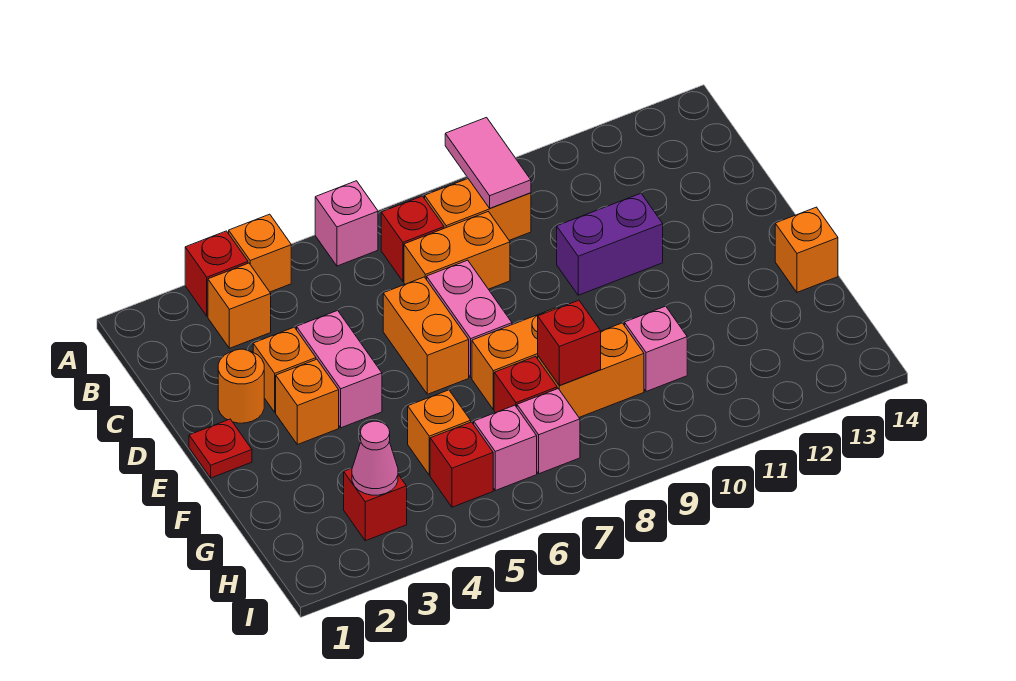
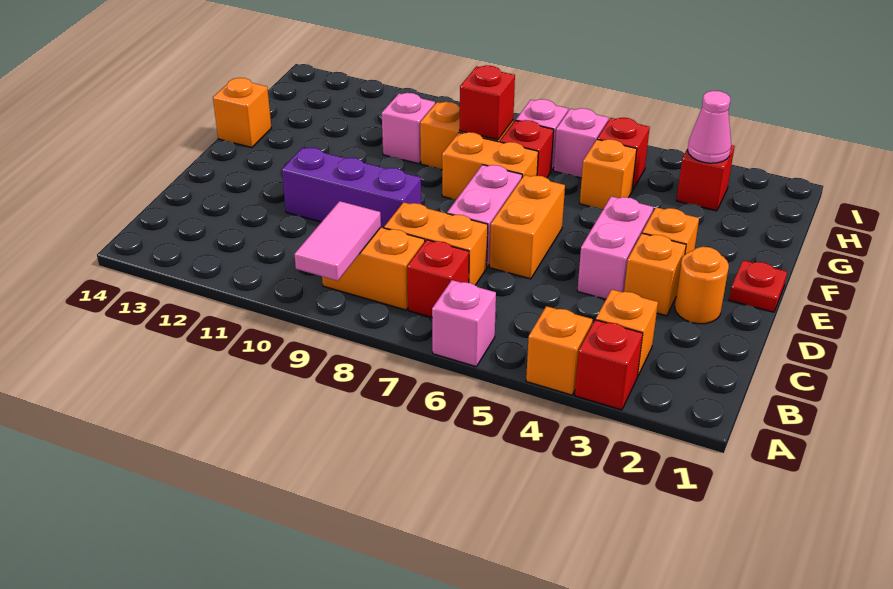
purple brick D10:D11 level 1 -> purple brick D9:D11 level 1

